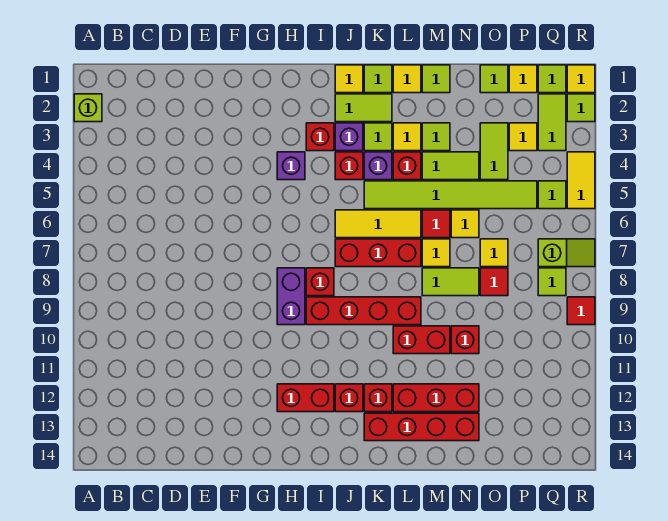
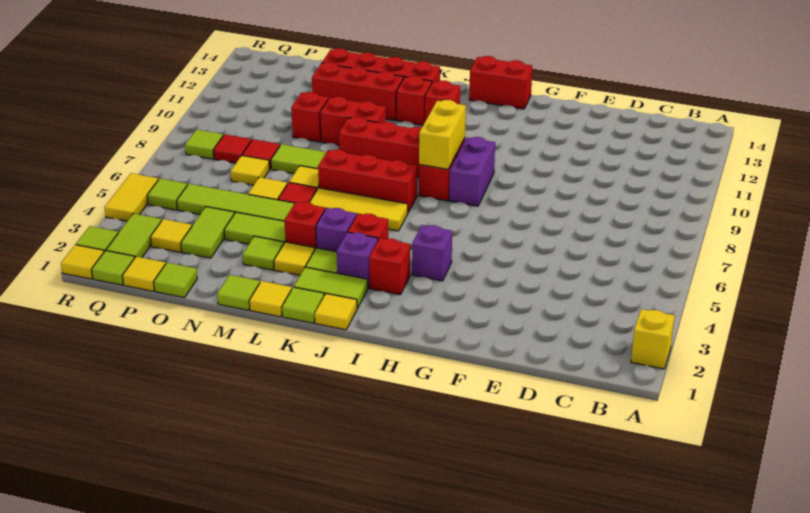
lime brick A2 level 1 -> yellow brick A2 level 1
red brick H12:I12 level 1 -> red brick H14:I14 level 1
none -> yellow brick I8:I9 level 2
lime slope Q7:R7 level 1 top Q -> none
red tile R9 level 1 -> red tile P8 level 1

